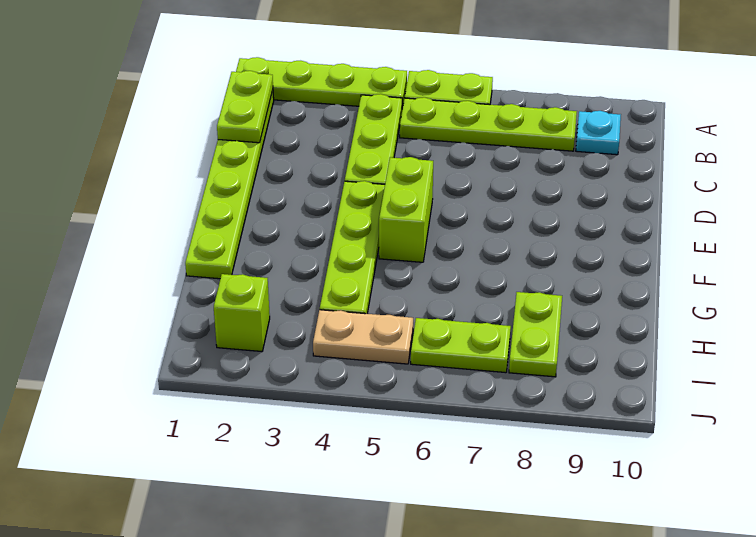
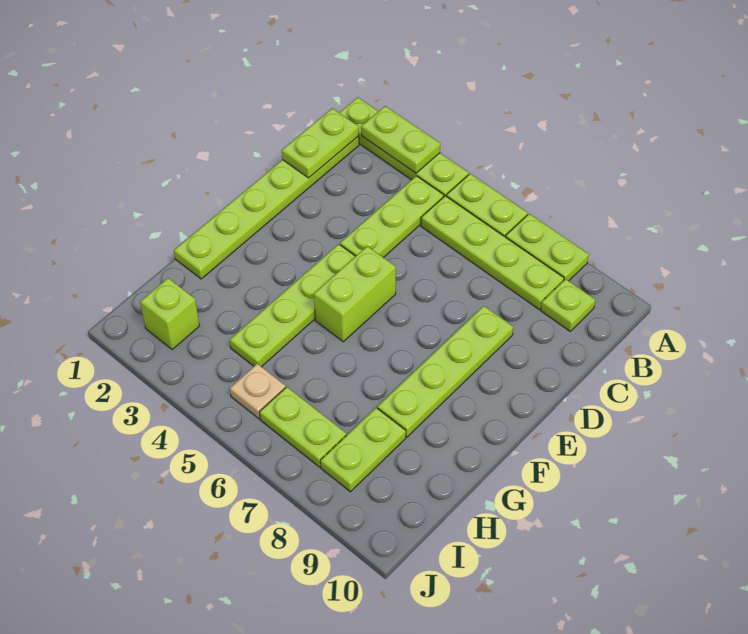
none -> lime plate A2:A3 level 2
none -> lime plate A7:A8 level 1
cyan plate B9 level 1 -> lime plate B9 level 1
none -> lime plate D8:G8 level 1
tan plate I4:I5 level 1 -> tan plate I5 level 1

